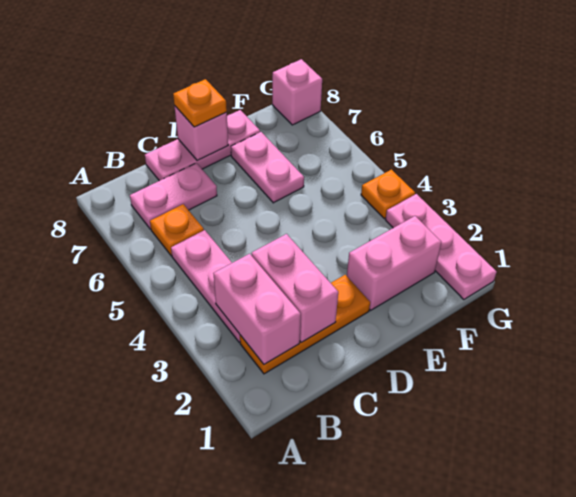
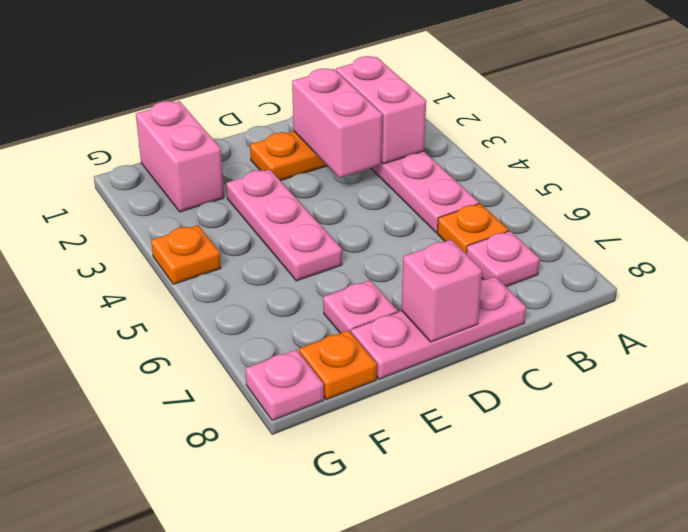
pink plate B7:C7 level 1 -> pink plate B7 level 1
orange plate D8 level 3 -> orange plate F8 level 1
pink brick E2:F2 level 1 -> pink brick F1:F2 level 1
pink plate E6:E7 level 1 -> pink plate E7 level 1
pink plate G1:G3 level 1 -> pink plate E3:E5 level 1
pink brick G8 level 1 -> pink plate G8 level 1

